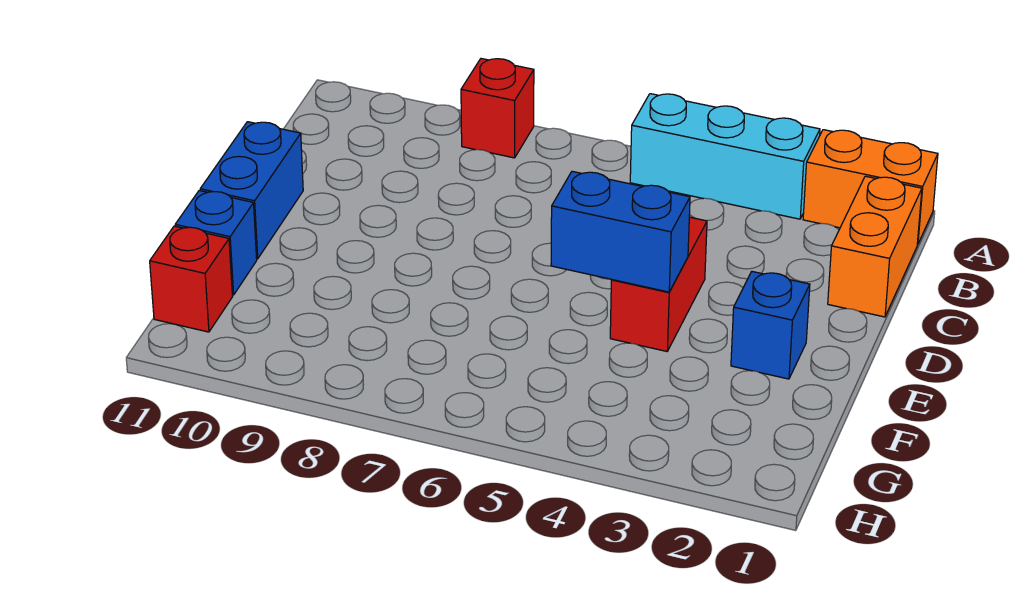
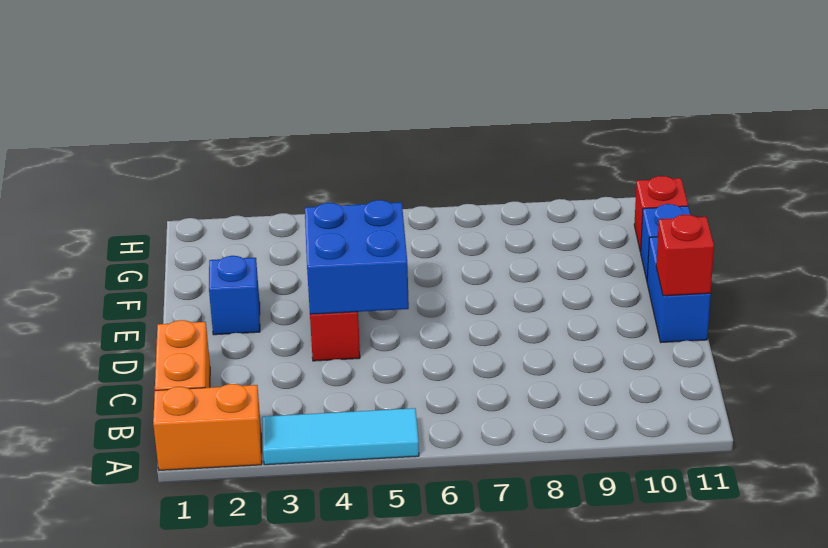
cyan brick A3:A5 level 1 -> cyan tile A3:A5 level 1
red brick A8 level 1 -> red brick D11 level 2
blue brick E4:E5 level 2 -> blue brick D4:E5 level 2

